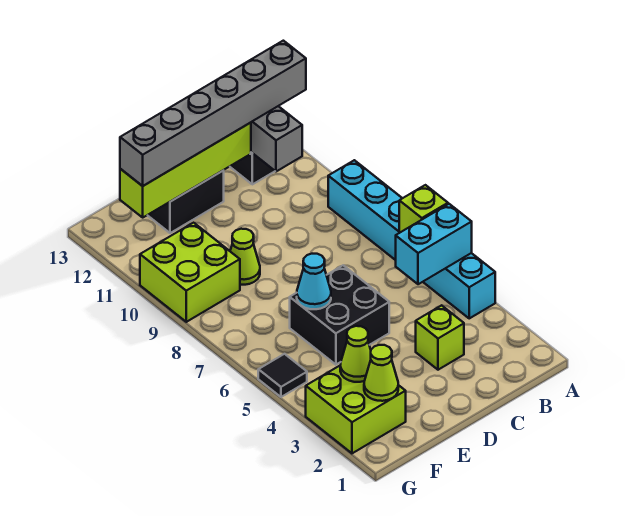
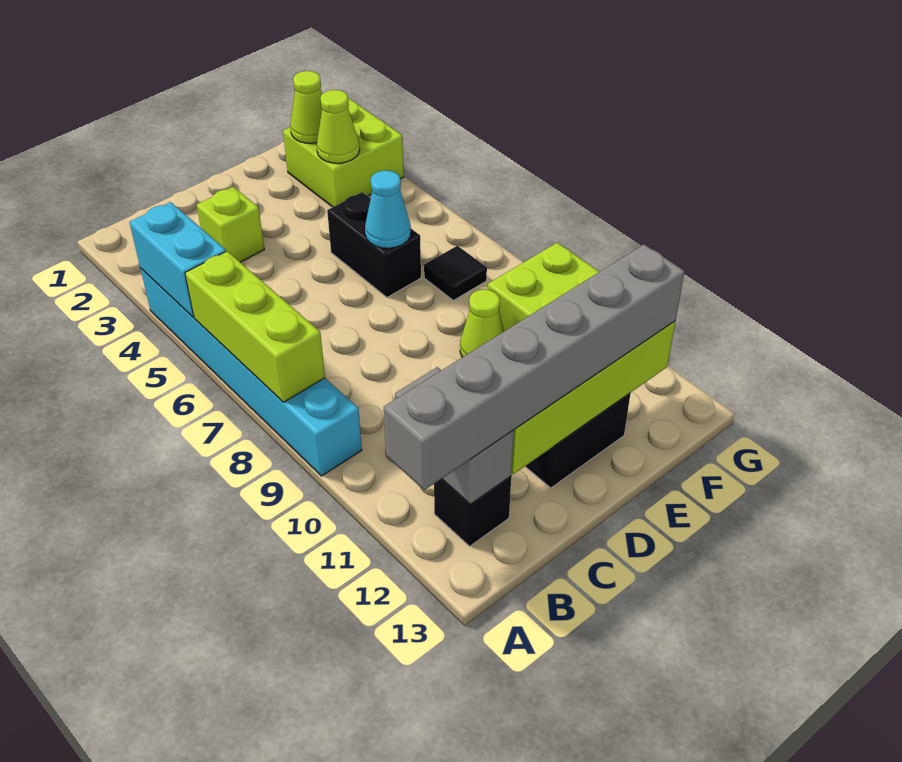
cyan brick A5:B5 level 2 -> cyan brick A4:A5 level 2
lime brick A6 level 2 -> lime brick A6:A8 level 2
black brick D5:E6 level 1 -> black brick E5:E6 level 1
black tile G5 level 1 -> black tile F7 level 1

